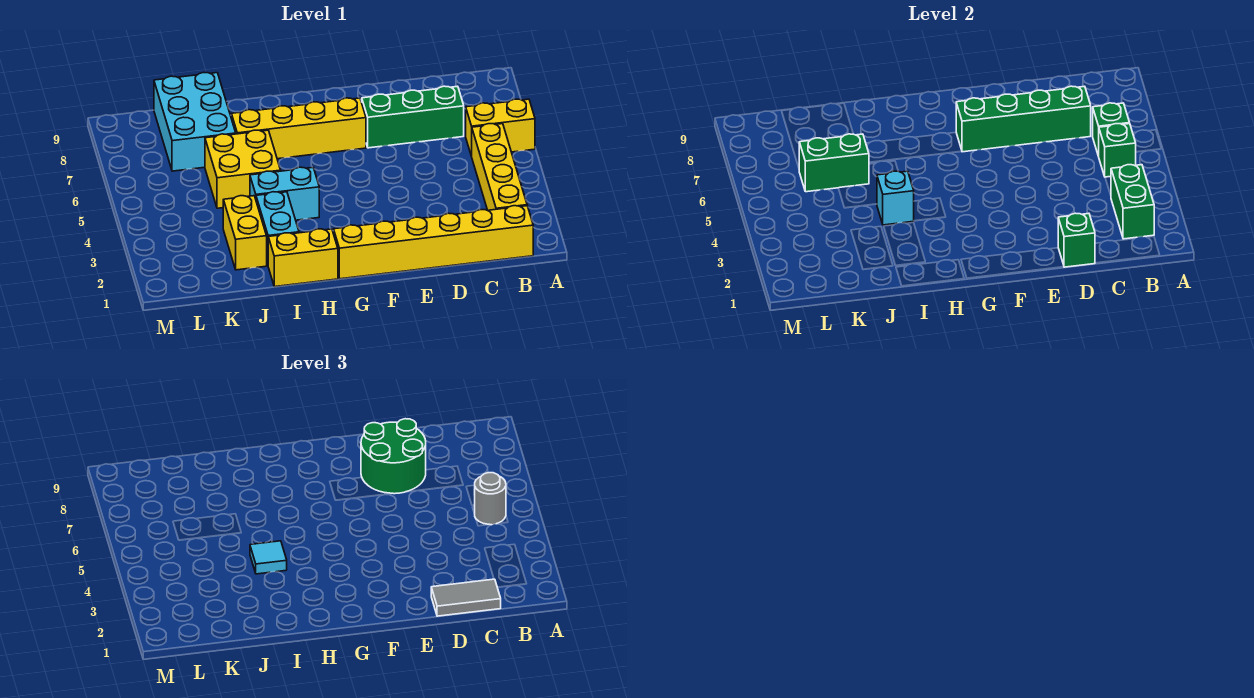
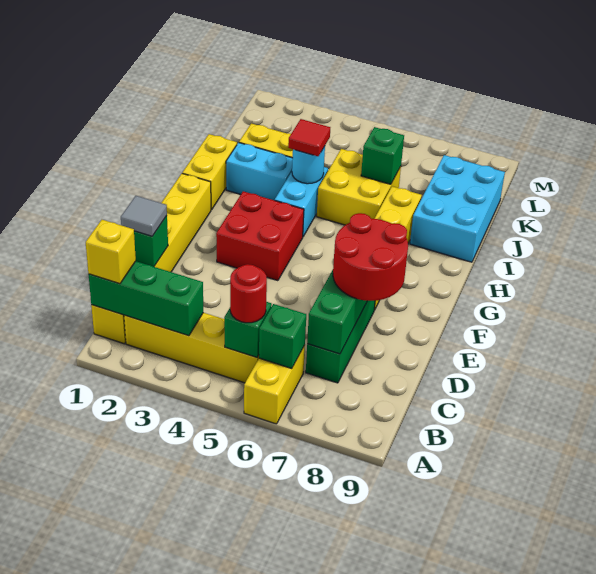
none -> yellow brick B1 level 3
green brick B2:B3 level 2 -> green brick B1:B3 level 2
grey round brick B5 level 3 -> red round brick B5 level 3
grey tile C1:D1 level 3 -> grey tile D1 level 3
green round brick D7:E8 level 3 -> red round brick D7:E8 level 3
none -> red brick F3:G4 level 1
cyan brick I4 level 2 -> cyan round brick I4 level 2
cyan tile I4 level 3 -> red tile I4 level 3
green brick J6:K6 level 2 -> green brick J6 level 2
cyan brick J7:K9 level 1 -> cyan brick I8:K9 level 1

